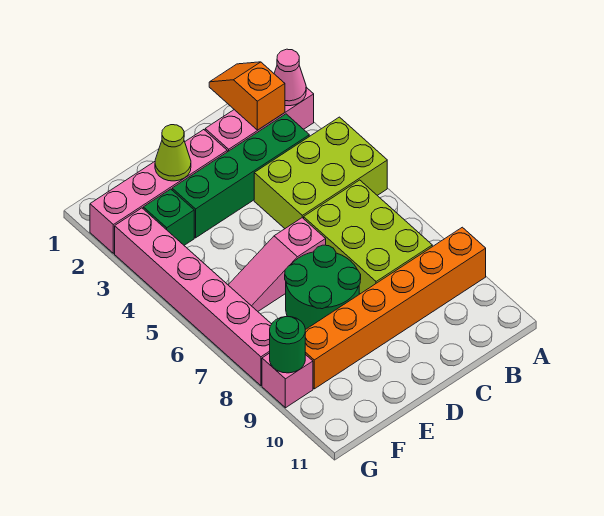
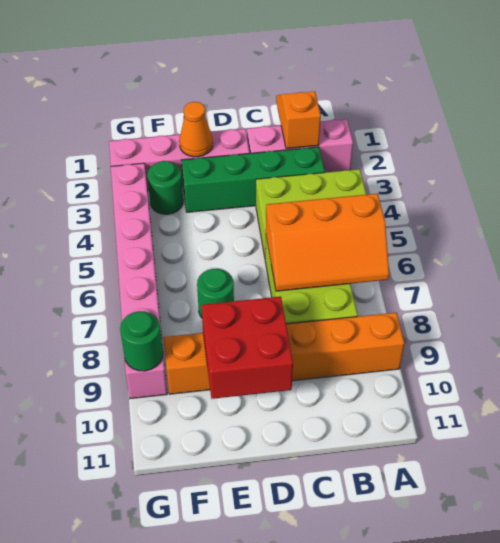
pink cone A2 level 2 -> none
none -> orange slope A6:C7 level 2 top 6
pink slope D6:F6 level 1 top D -> none
green round brick D7:E8 level 1 -> green round brick E7 level 1
none -> red brick D9:E10 level 2
lime cone E2 level 2 -> orange cone E2 level 2
green brick F3 level 1 -> green round brick F3 level 1

